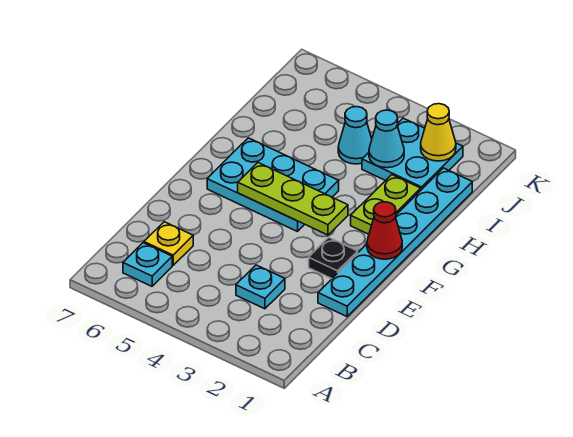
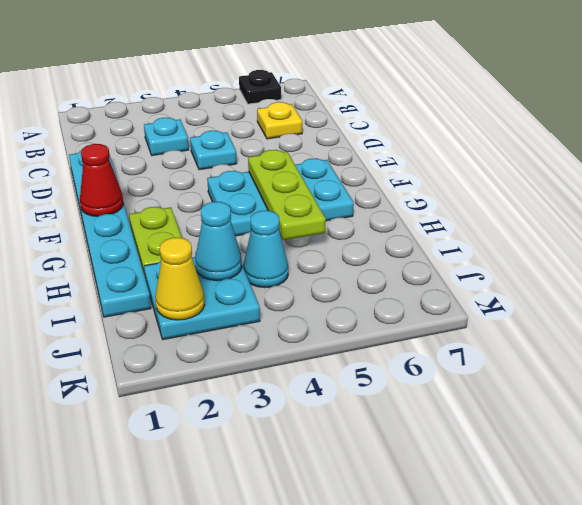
cyan plate B6 level 1 -> cyan plate D4 level 1
black plate E2 level 1 -> black plate A6 level 1
lime plate F3:F5 level 2 -> lime plate F5:H5 level 2

